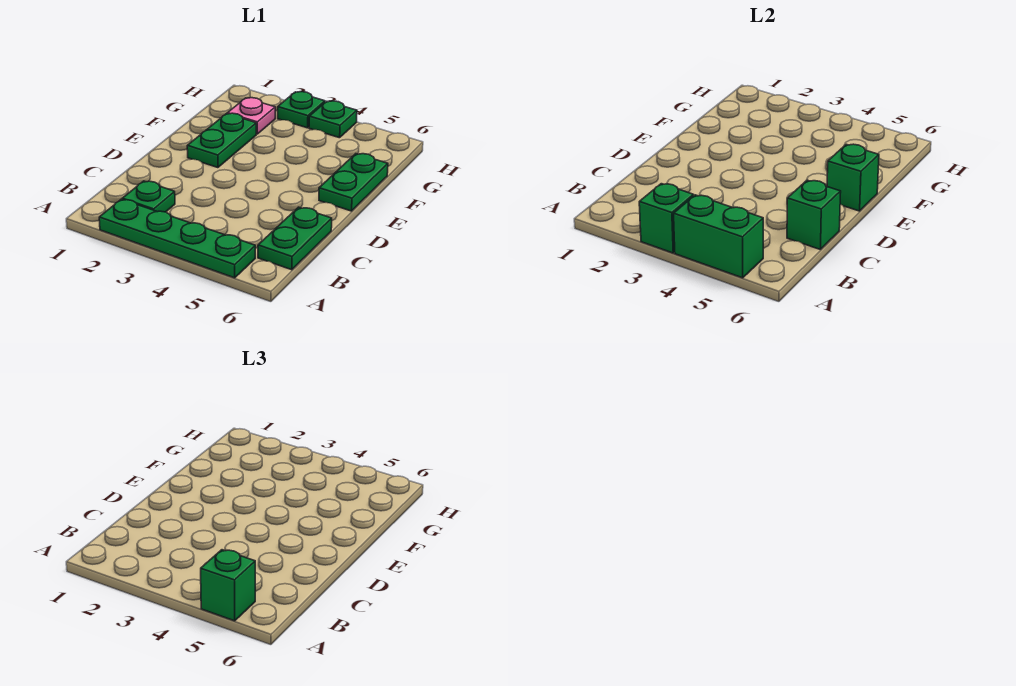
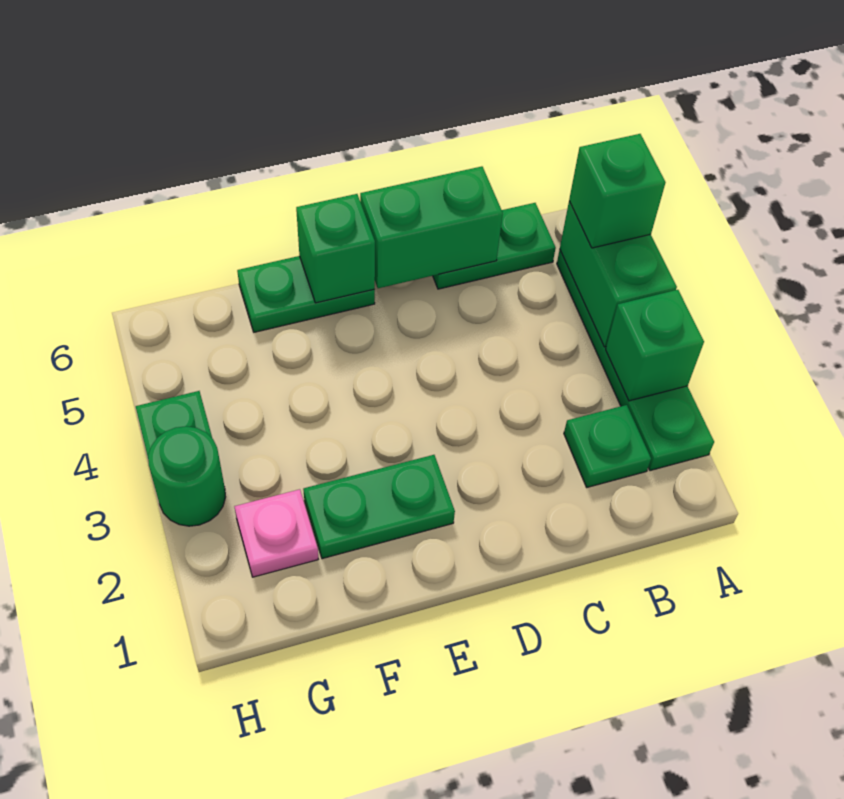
green brick C6 level 2 -> green brick C6:D6 level 2
green plate H3 level 1 -> green round brick H3 level 1

